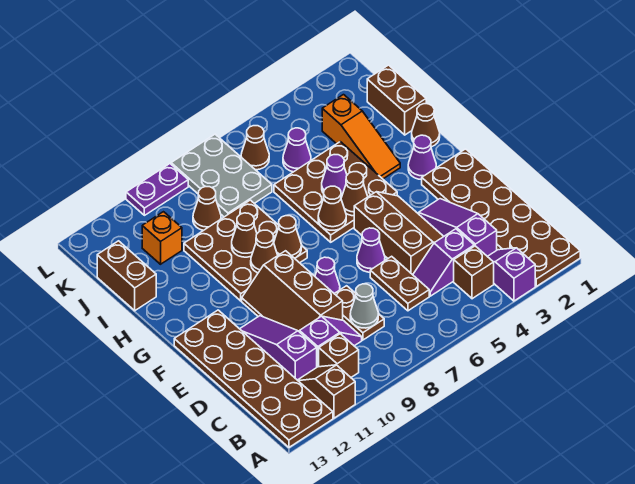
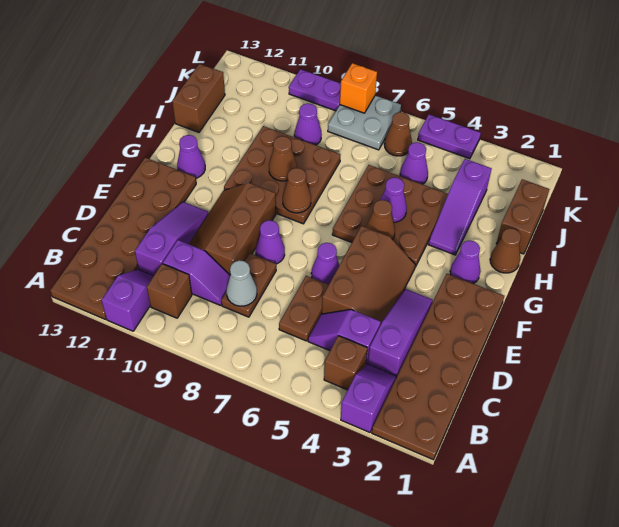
brown slope A11:B11 level 1 top A -> purple slope A11:B11 level 1 top A
brown cone G6 level 2 -> none
brown cone G9 level 2 -> none
none -> purple cone G12 level 1
orange slope H3:J3 level 1 top J -> purple slope H3:J3 level 1 top J
grey plate J7:L8 level 1 -> grey plate K7:L8 level 1
brown cone J9 level 1 -> purple cone J9 level 1
orange brick J11 level 1 -> orange brick L8 level 2
none -> purple plate L4:L5 level 1

